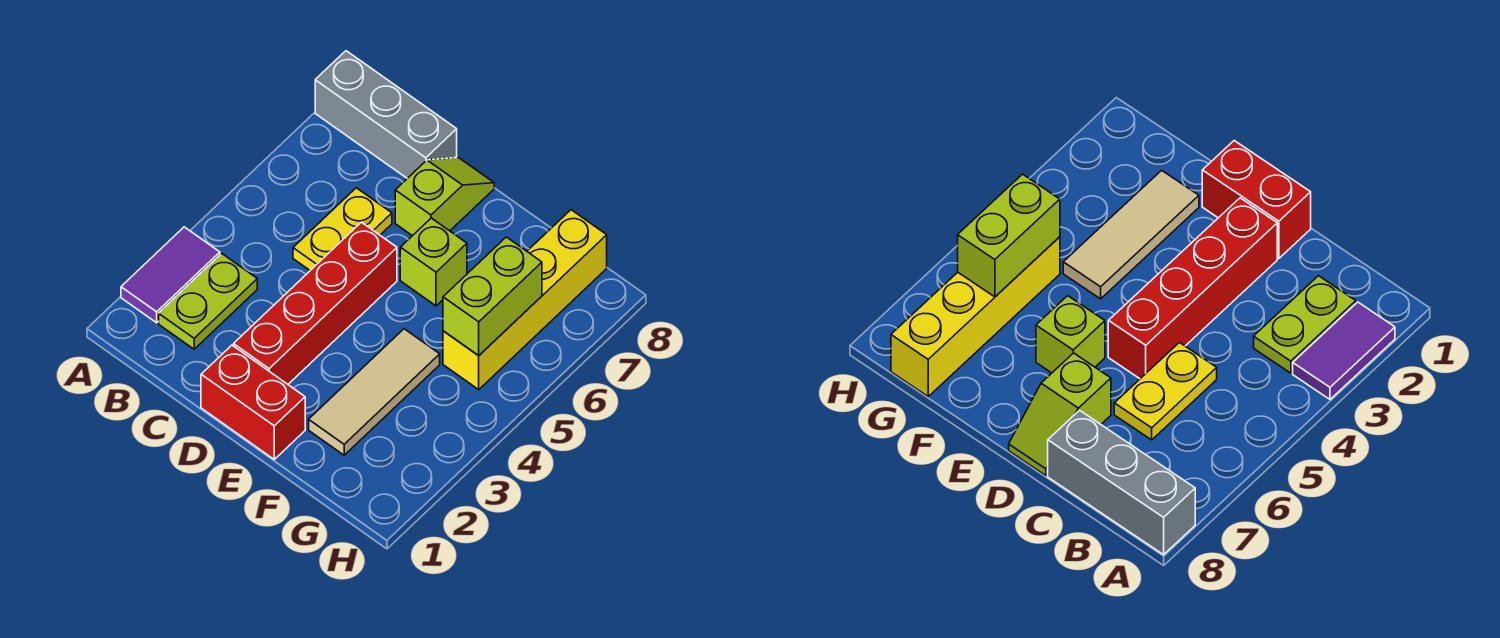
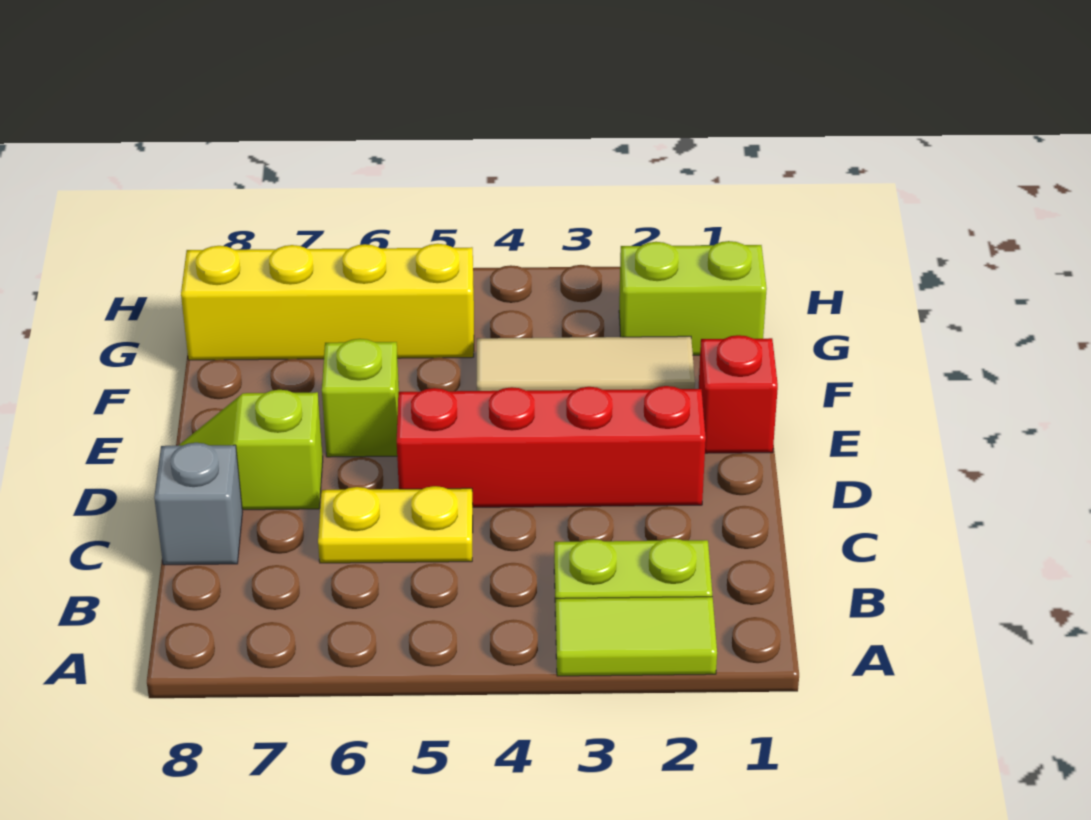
purple tile A2:A3 level 1 -> lime tile A2:A3 level 1
grey brick A8:C8 level 1 -> grey brick C8 level 1
red brick D1:E1 level 1 -> red brick E1 level 1
lime brick G5:G6 level 2 -> lime brick G1:G2 level 1

